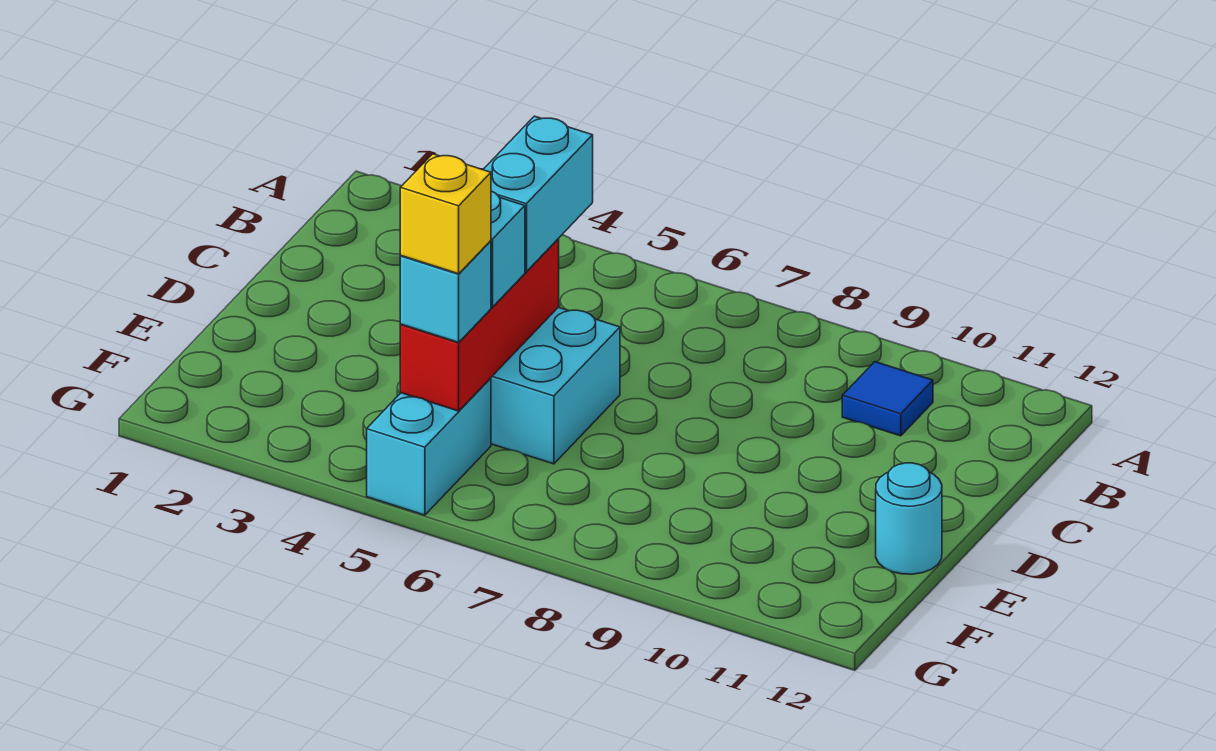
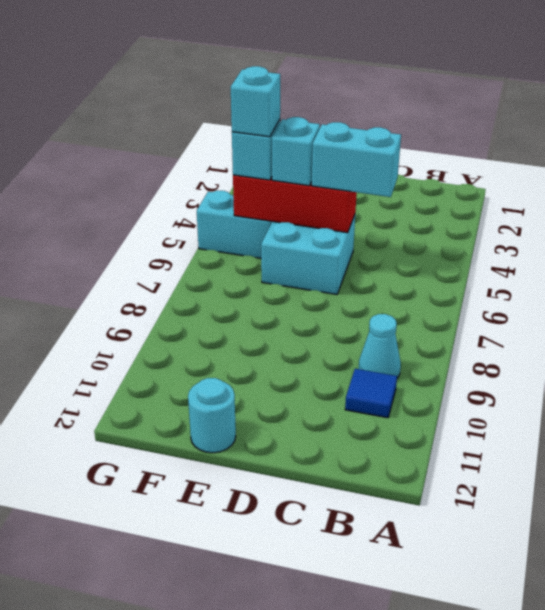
none -> cyan cone B9 level 1
yellow brick F5 level 4 -> cyan brick F5 level 4

